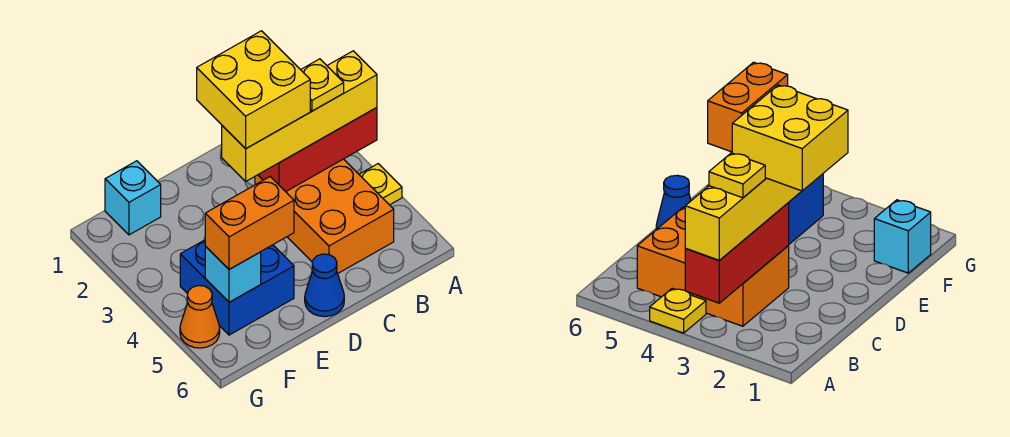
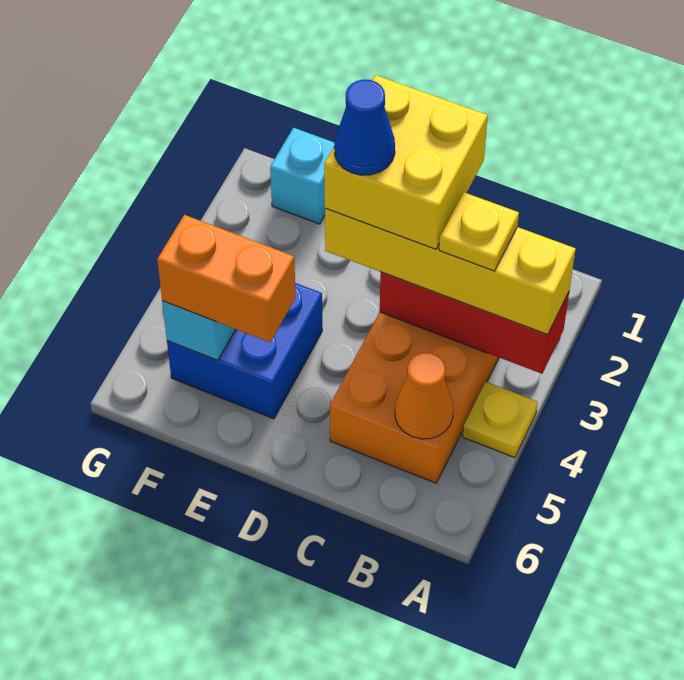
blue cone D6 level 1 -> blue cone D3 level 5
orange cone G5 level 1 -> orange cone B5 level 2

